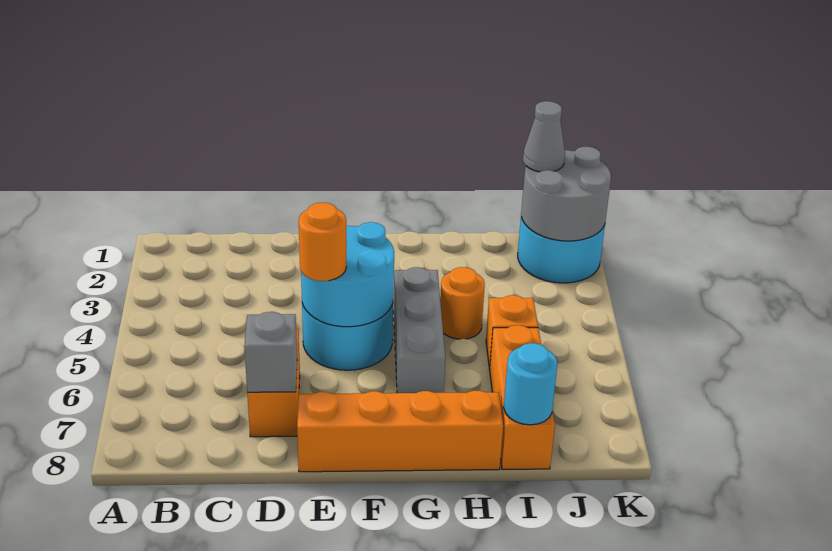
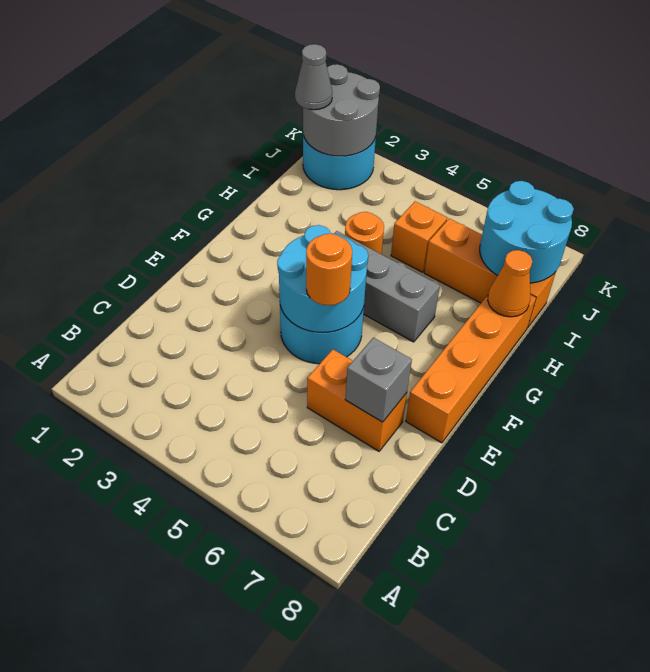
none -> orange cone H8 level 2
cyan round brick I8 level 2 -> cyan round brick I7:J8 level 2

